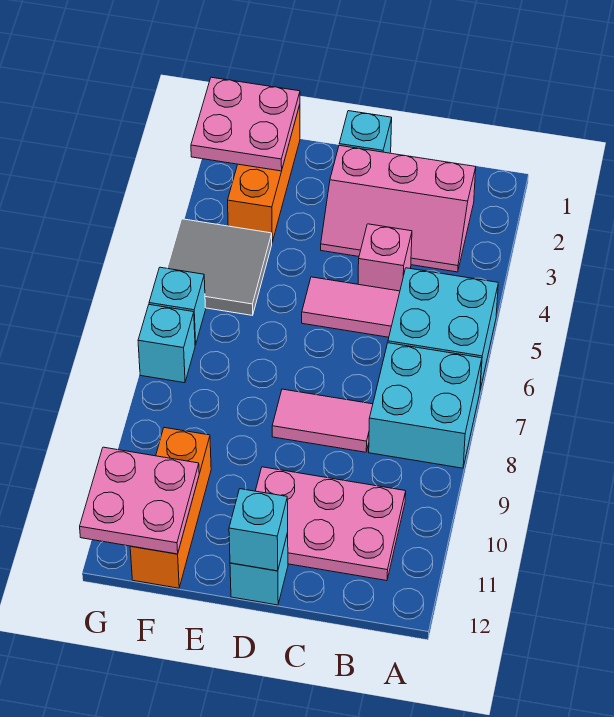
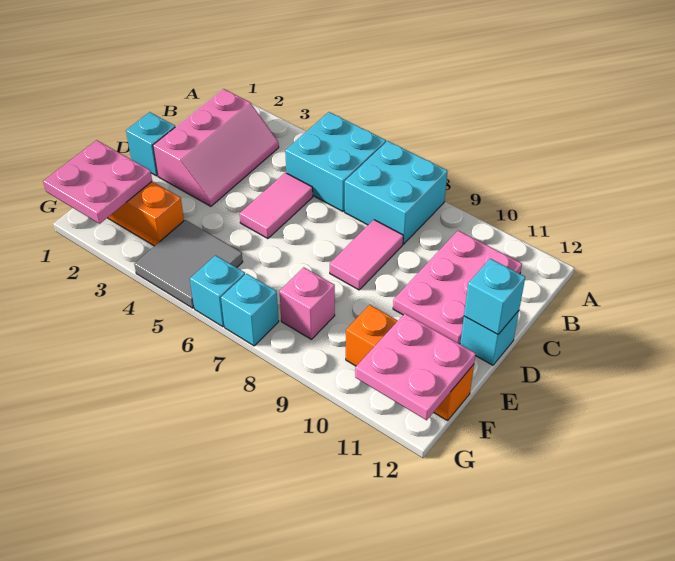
pink brick C4 level 1 -> pink brick F8 level 1

